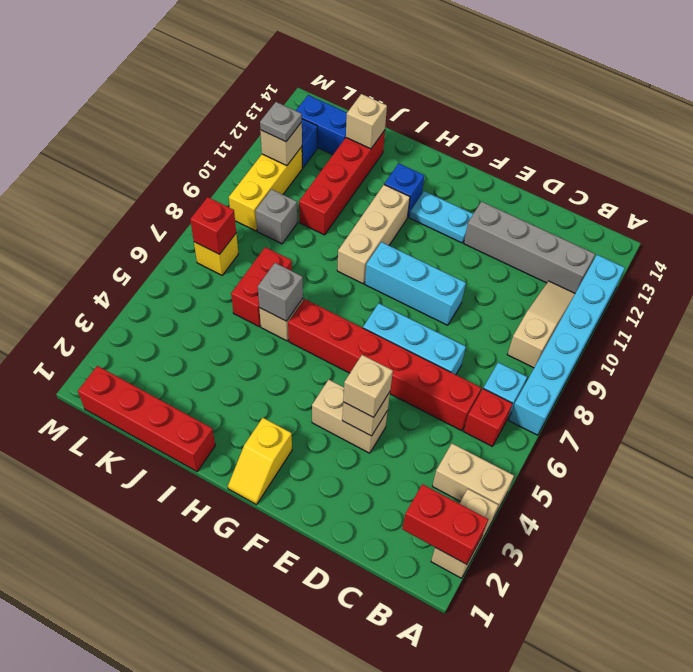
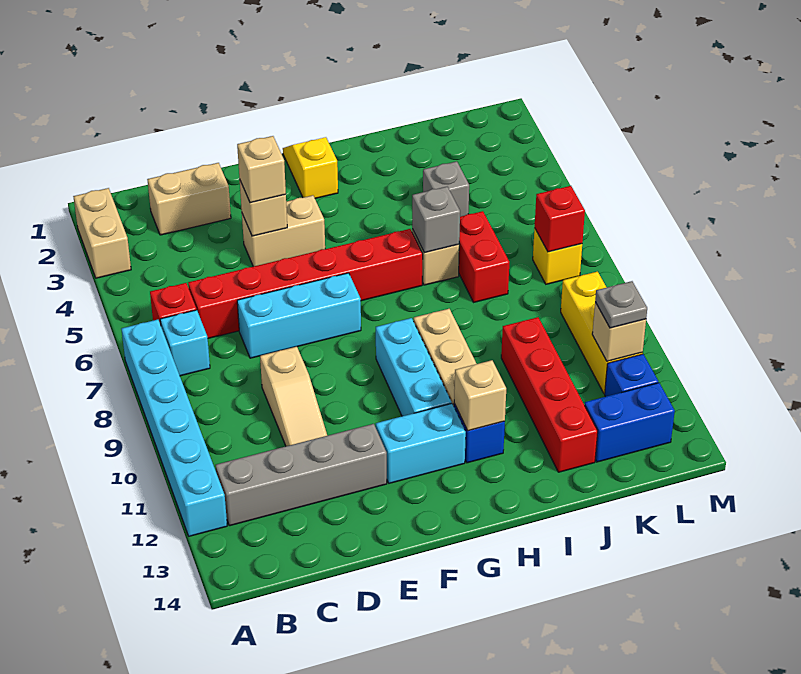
red brick A2:B2 level 2 -> none
tan brick A4:B4 level 1 -> tan brick C2:D2 level 1
tan slope B9:B11 level 1 top 9 -> tan slope D9:D11 level 1 top 9
cyan brick E9:G9 level 1 -> cyan brick G9:G11 level 1
cyan plate F12:G12 level 1 -> cyan brick F12:G12 level 1
red brick I1:L1 level 1 -> none
tan brick J13 level 2 -> tan brick H12 level 2
grey brick K9 level 1 -> grey brick J4 level 1

